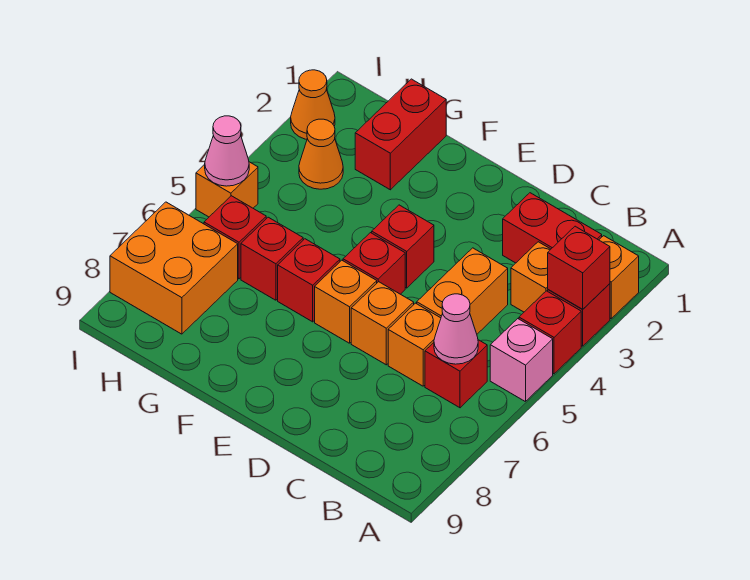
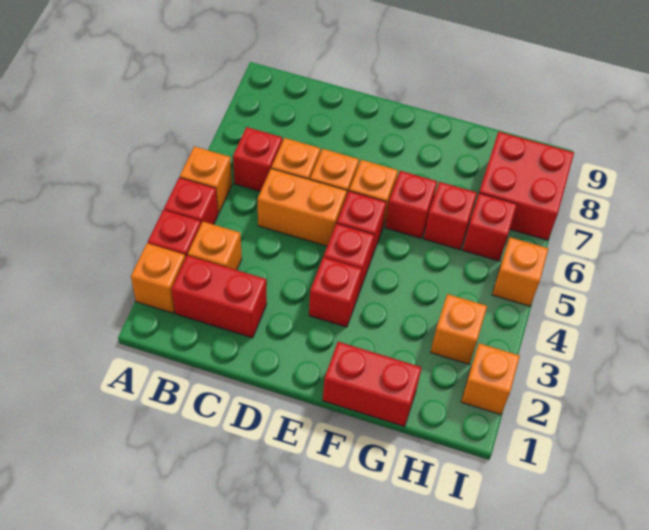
red brick A3 level 2 -> red brick E3 level 1
pink brick A5 level 1 -> orange brick A5 level 1
pink cone B6 level 2 -> none
orange brick C4:C5 level 1 -> orange brick C5:D5 level 1
red brick G1:G2 level 1 -> red brick F1:G1 level 1
orange cone H3 level 1 -> orange brick H3 level 1
orange brick H7:I8 level 1 -> red brick H7:I8 level 1
orange cone I2 level 1 -> orange brick I2 level 1
pink cone I5 level 2 -> none

